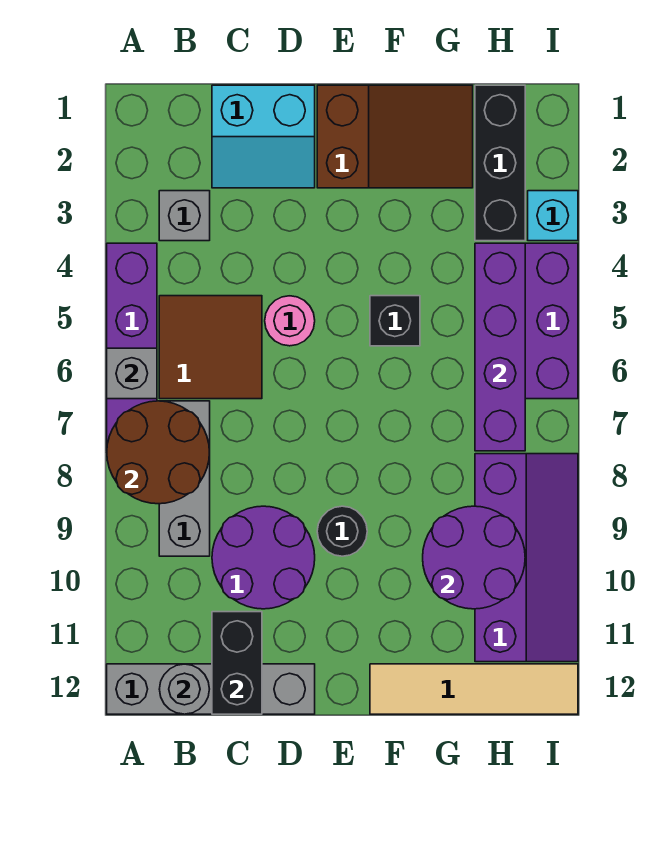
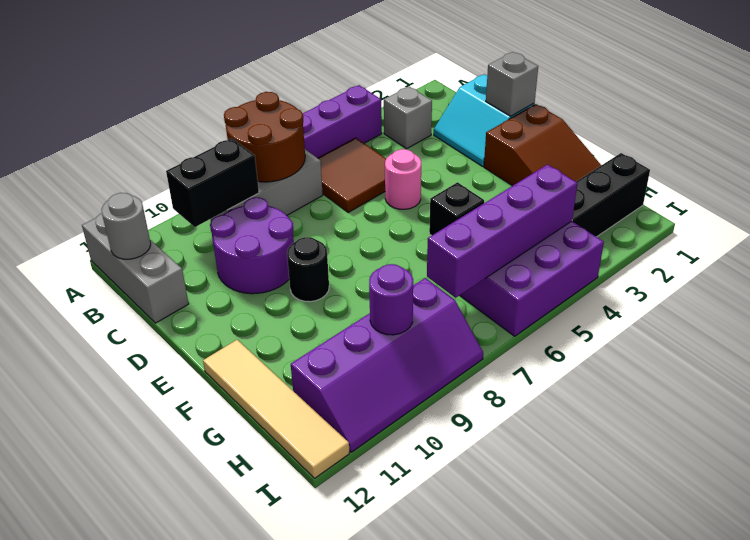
grey brick A6 level 2 -> grey brick D1 level 2
grey brick A12:D12 level 1 -> grey brick A12:C12 level 1
black brick C11:C12 level 2 -> black brick B9:B10 level 2
purple round brick G9:H10 level 2 -> purple round brick H9 level 2
cyan brick I3 level 1 -> none

